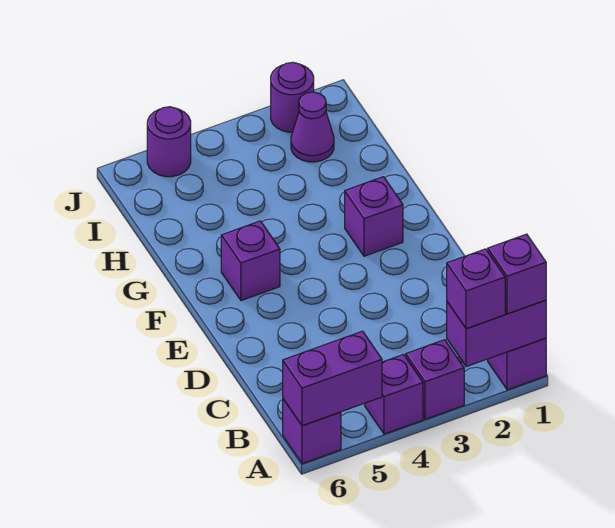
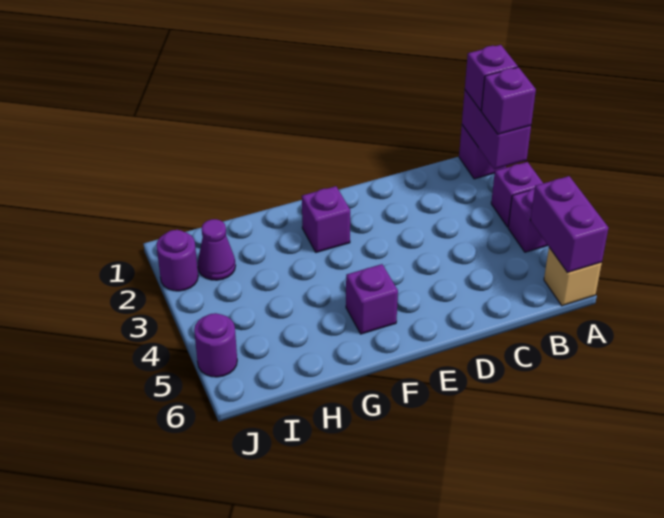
purple brick A6 level 1 -> tan brick A6 level 1

